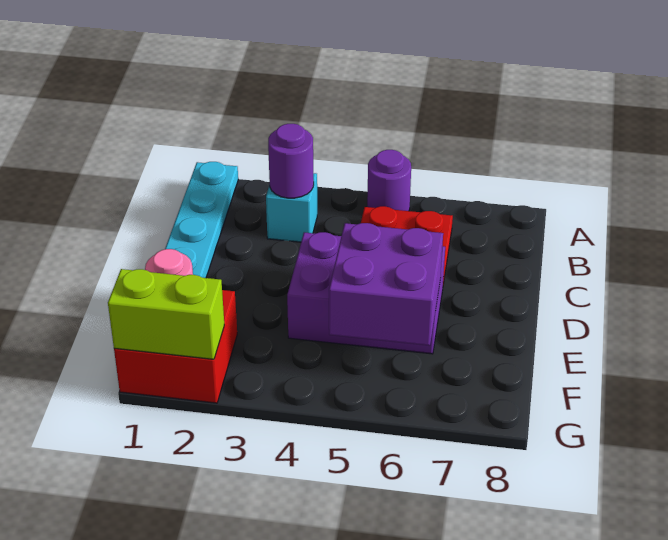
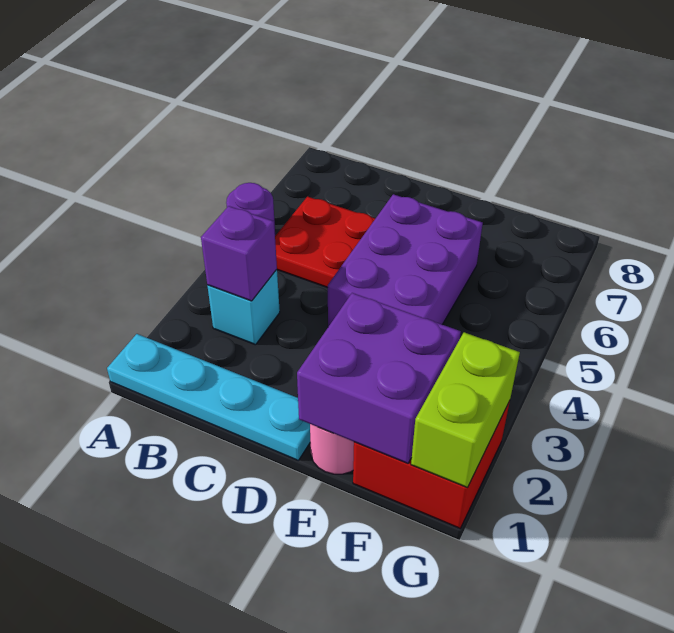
purple round brick B3 level 2 -> purple brick B3 level 2
purple brick E5:F6 level 2 -> purple brick E1:F2 level 2

